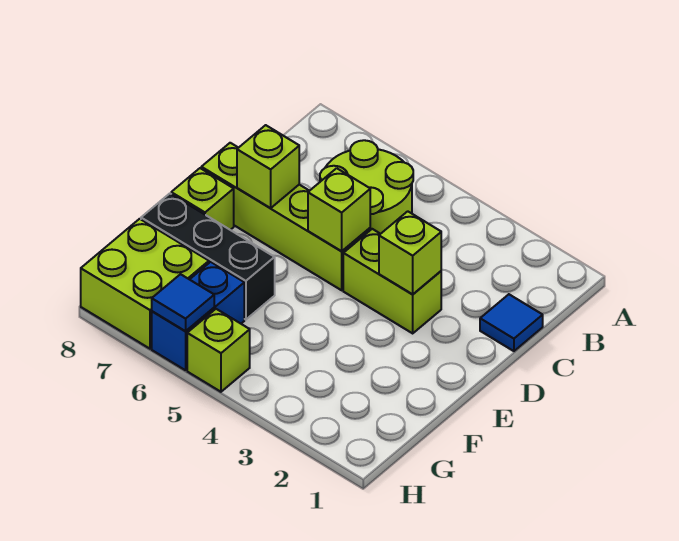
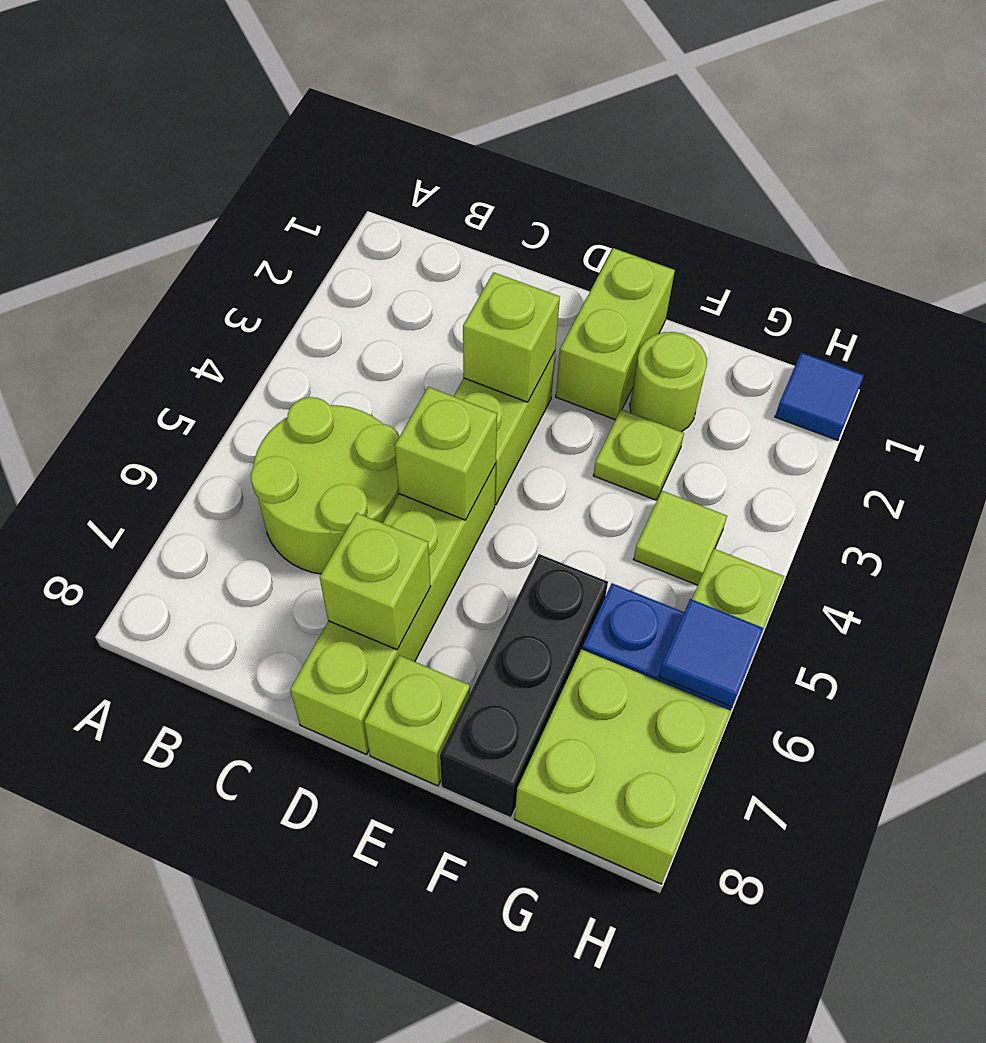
blue tile C1 level 1 -> blue tile H1 level 1
none -> lime brick E1:E2 level 1
none -> lime round brick F2 level 1
none -> lime plate F3 level 1
none -> lime tile G4 level 1

